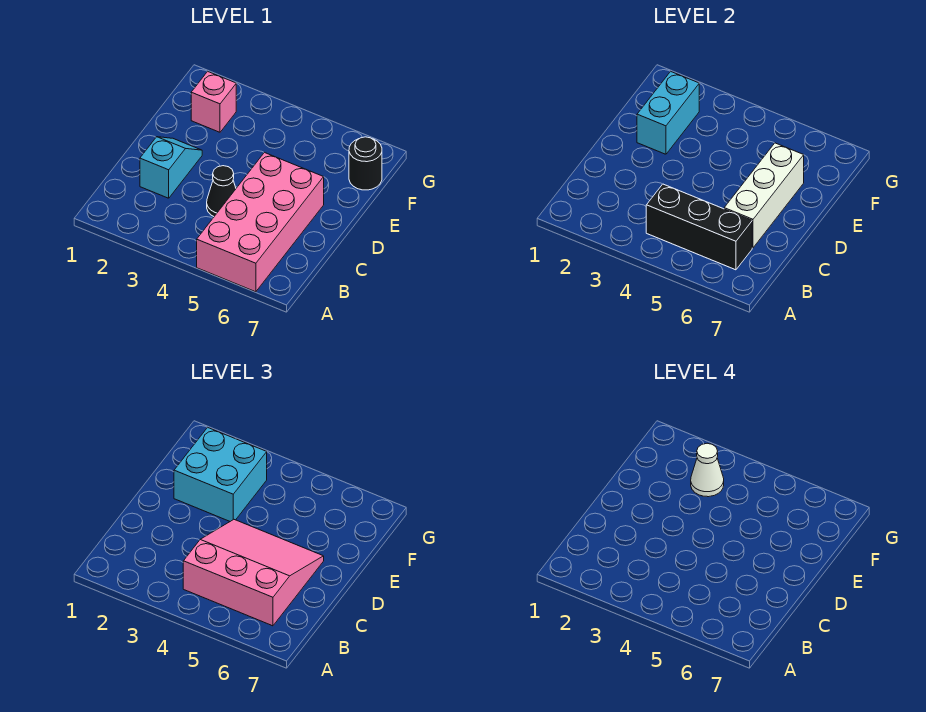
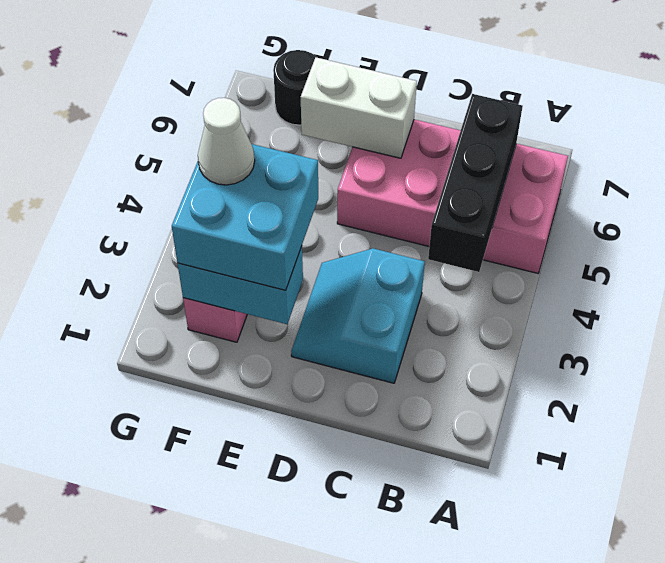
pink slope B4:D6 level 3 top B -> none
cyan slope C2:D2 level 1 top C -> cyan slope C2:D3 level 1 top C
black cone C4 level 1 -> none
white brick C6:E6 level 2 -> white brick D6:E6 level 2

